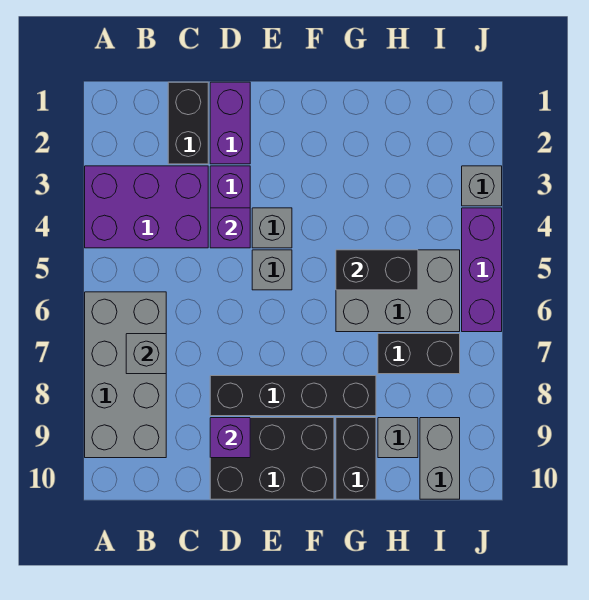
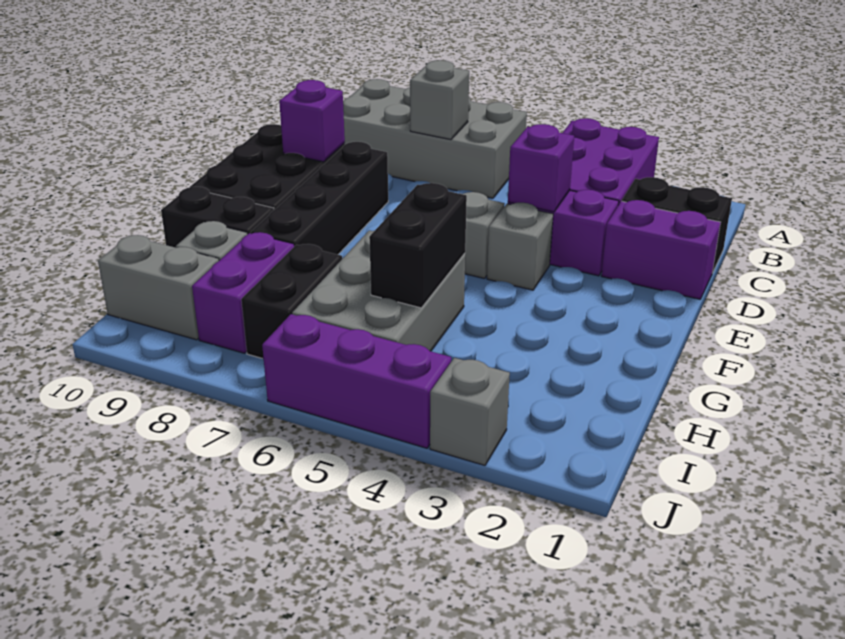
none -> purple brick H8:I8 level 1

